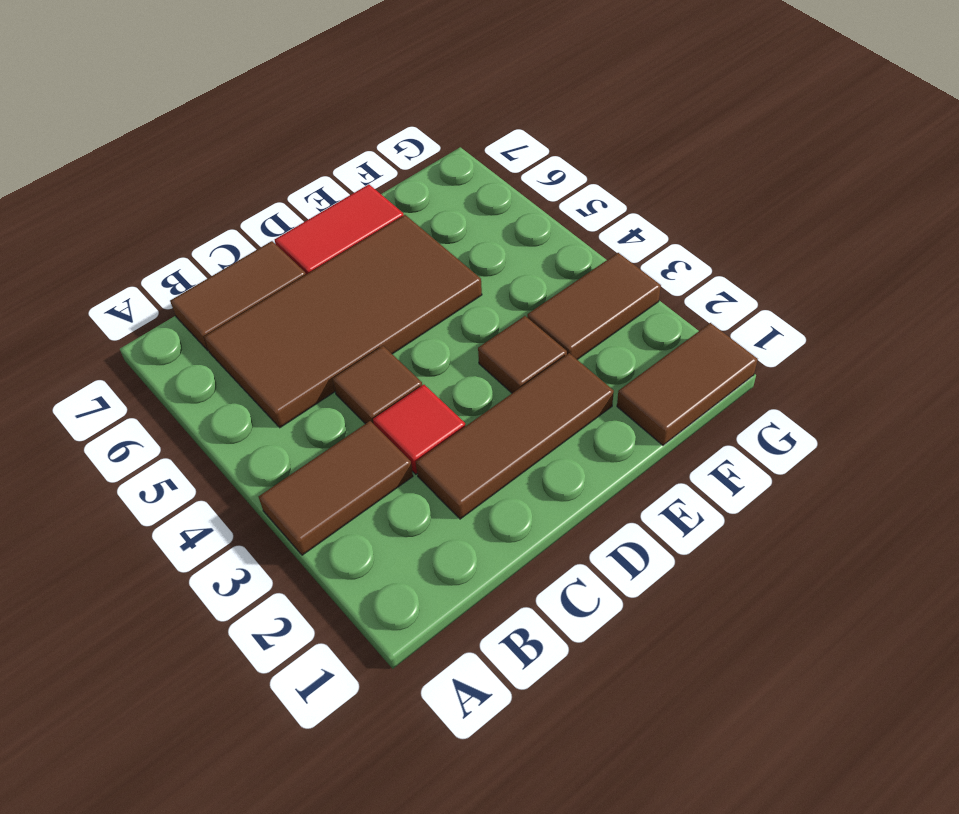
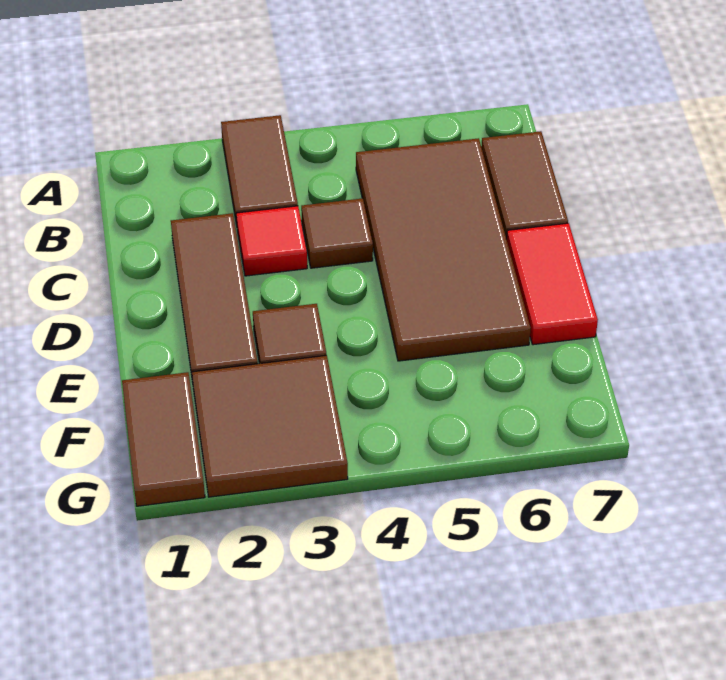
brown tile F3:G3 level 1 -> brown tile F2:G3 level 1

